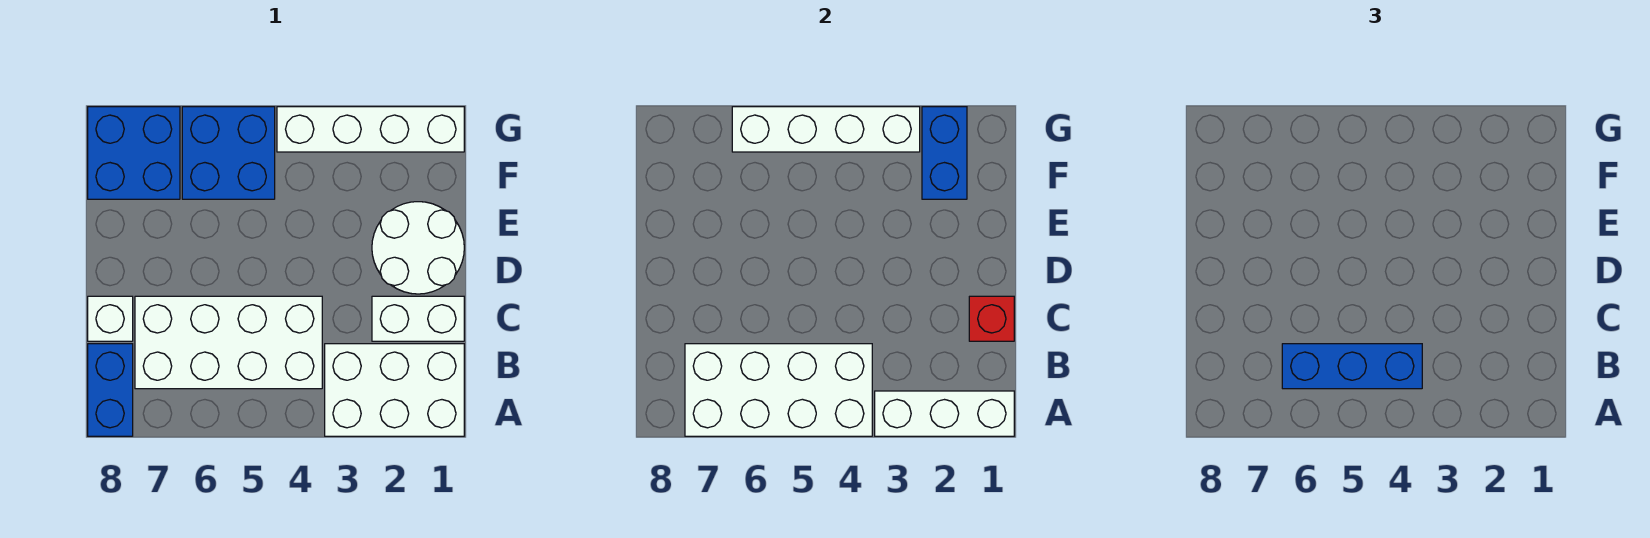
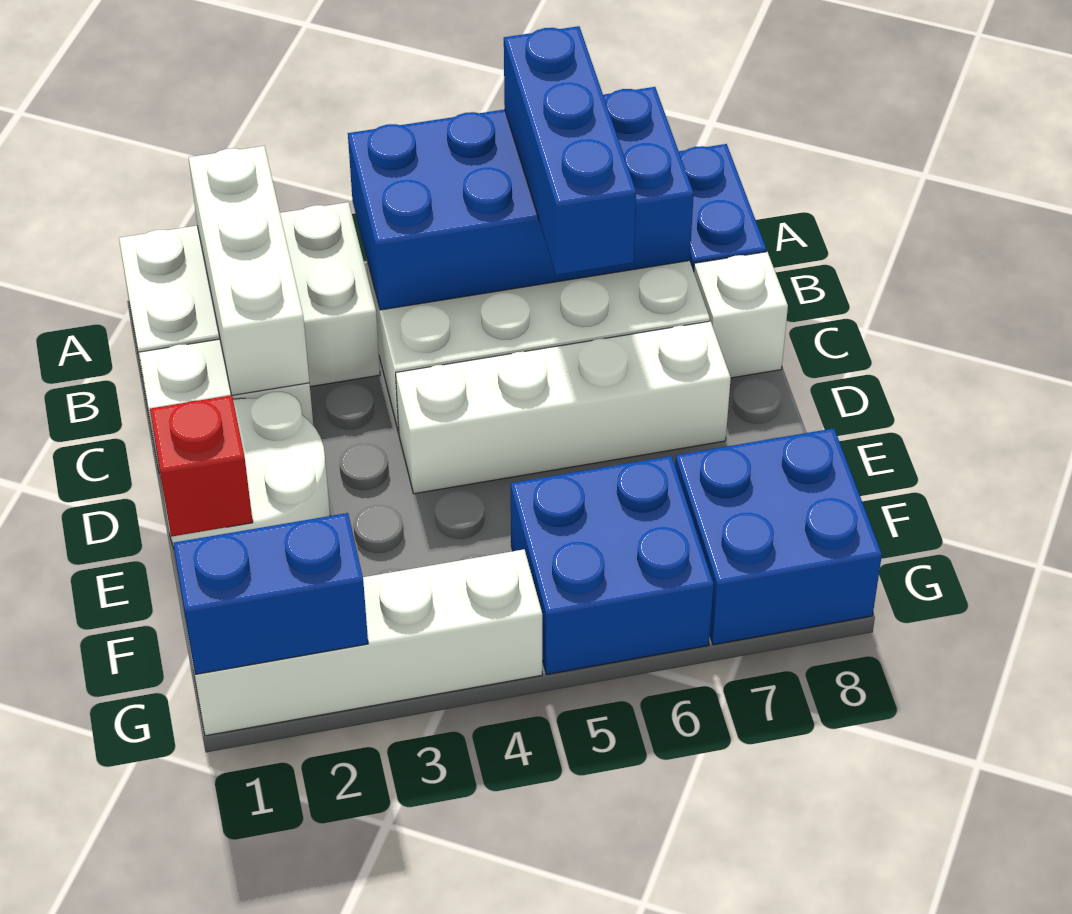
white brick A1:A3 level 2 -> white brick A2:C2 level 2
white brick A4:B7 level 2 -> blue brick A4:B7 level 2
blue brick B4:B6 level 3 -> blue brick A6:C6 level 3
red brick C1 level 2 -> red brick E1 level 2
blue brick F2:G2 level 2 -> blue brick G1:G2 level 2
white brick G3:G6 level 2 -> white brick D4:D7 level 1

